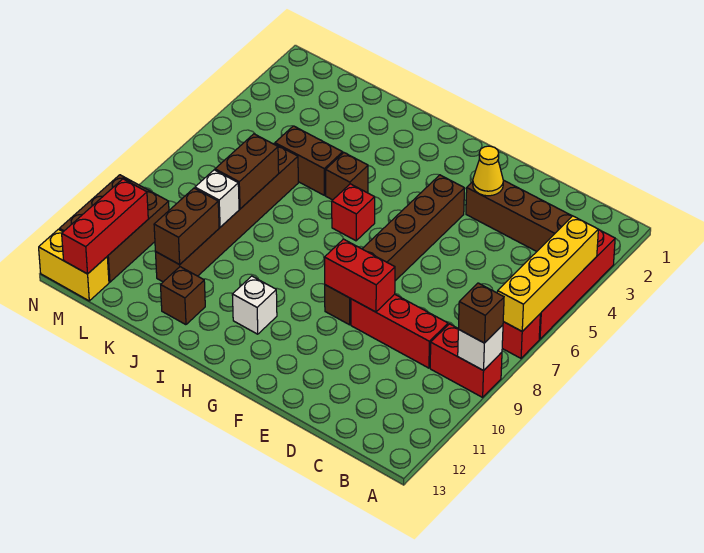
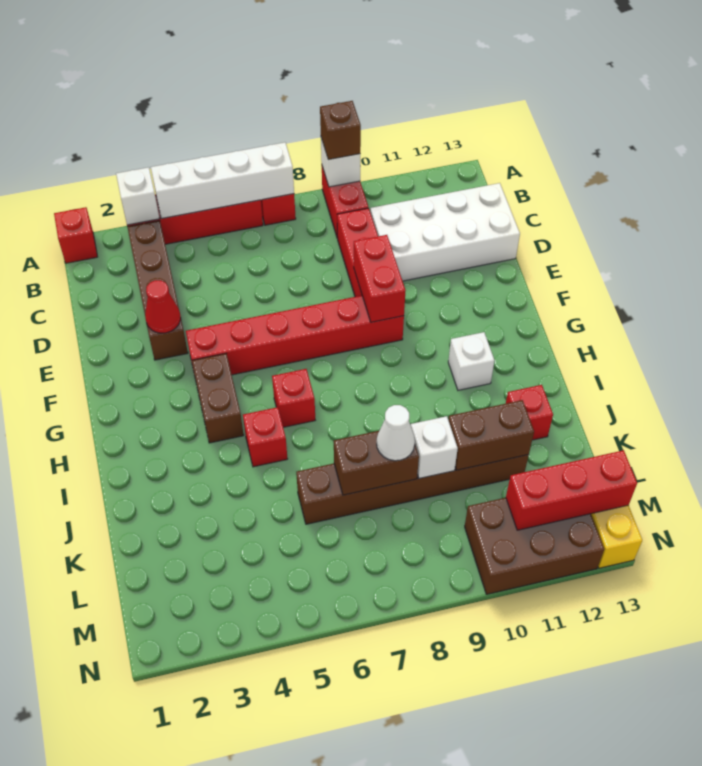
none -> red brick A1 level 1
none -> white brick A3 level 2
yellow brick A4:A7 level 2 -> white brick A4:A7 level 2
none -> white brick C10:D13 level 1
yellow cone E3 level 2 -> red cone E3 level 2
brown brick F4:F9 level 1 -> red brick F4:F9 level 1
brown brick I5 level 1 -> red brick I5 level 1
brown brick J5:K5 level 1 -> brown brick G4:H4 level 1
brown brick J12 level 1 -> red brick J12 level 1
none -> white cone K8 level 3

